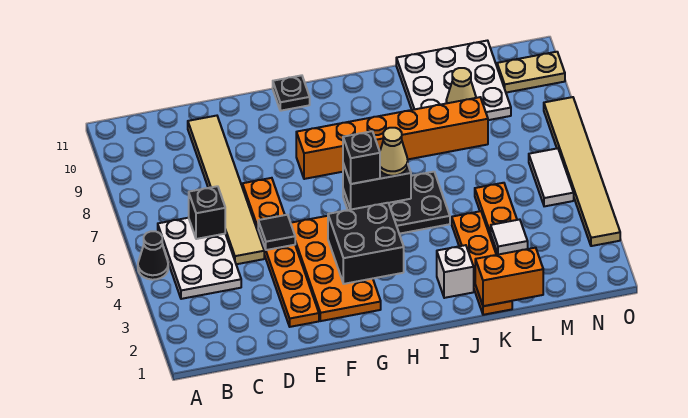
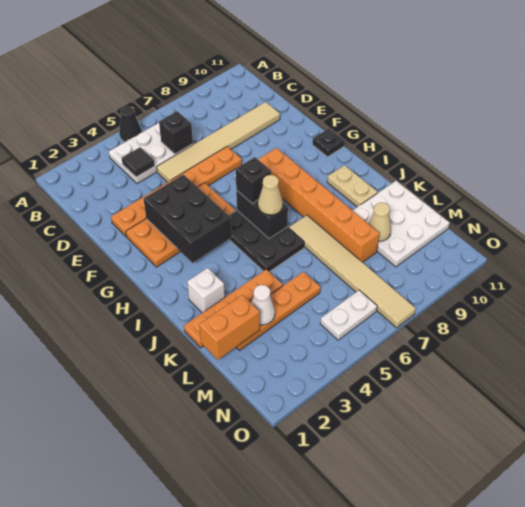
black tile E5 level 2 -> black tile C4 level 2
black brick G3:H4 level 2 -> black brick F3:H4 level 2
orange brick K1:L1 level 2 -> orange brick L1:L2 level 2
white tile L3 level 2 -> white cone L3 level 2
white tile N5:N6 level 1 -> white plate N5:N6 level 1
tan plate N10:O10 level 1 -> tan plate I10:J10 level 1
tan tile O3:O8 level 1 -> tan tile J7:O7 level 1

